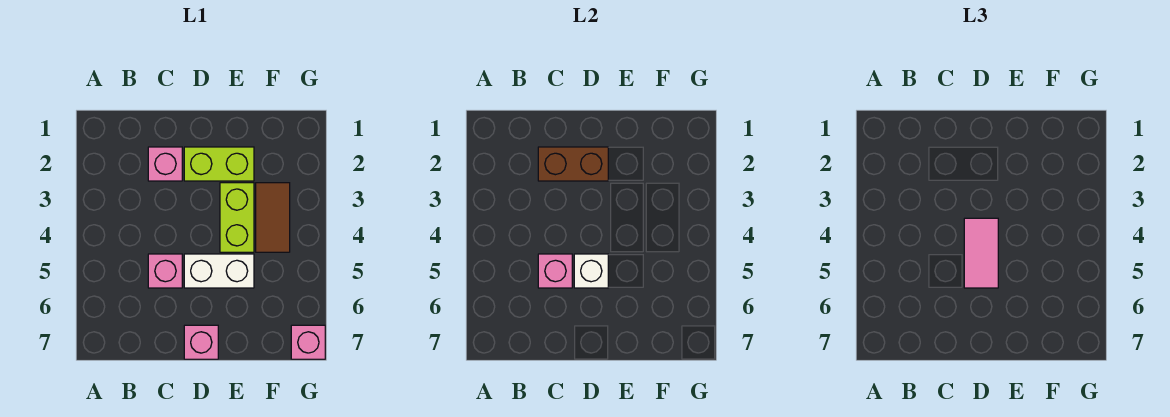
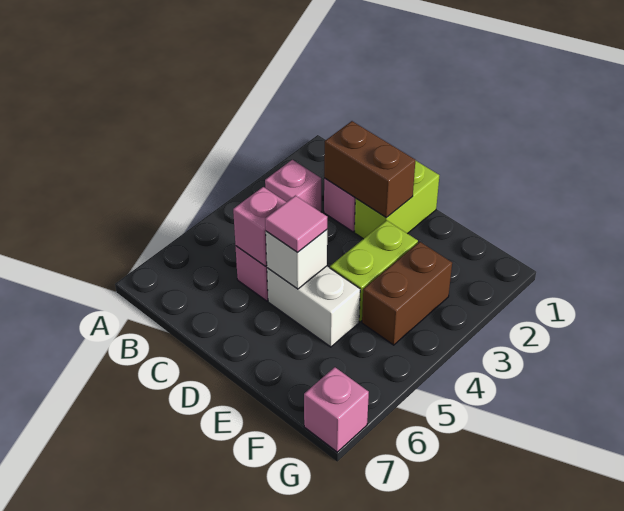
lime brick D2:E2 level 1 -> lime brick D1:D2 level 1
pink tile D4:D5 level 3 -> pink tile D5 level 3
pink brick D7 level 1 -> pink brick B3 level 1
brown tile F3:F4 level 1 -> brown brick F3:F4 level 1

